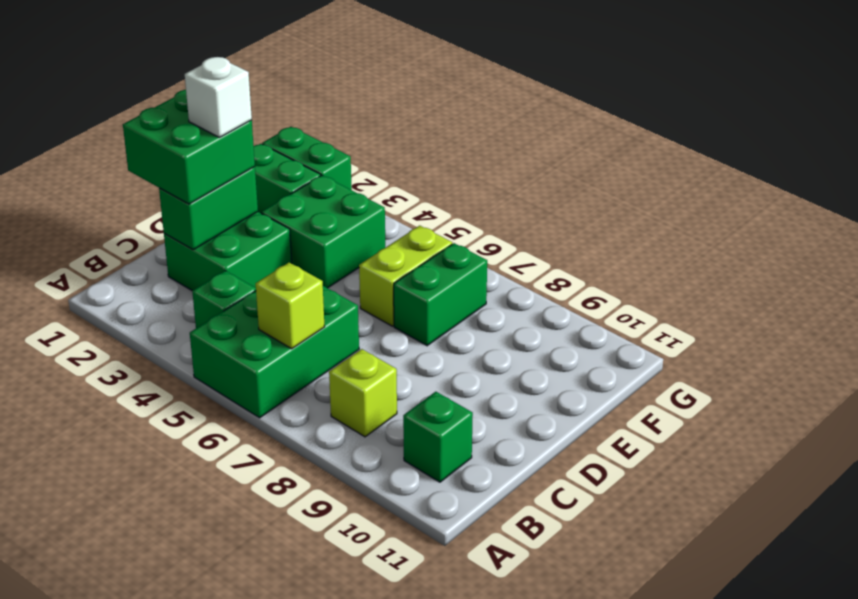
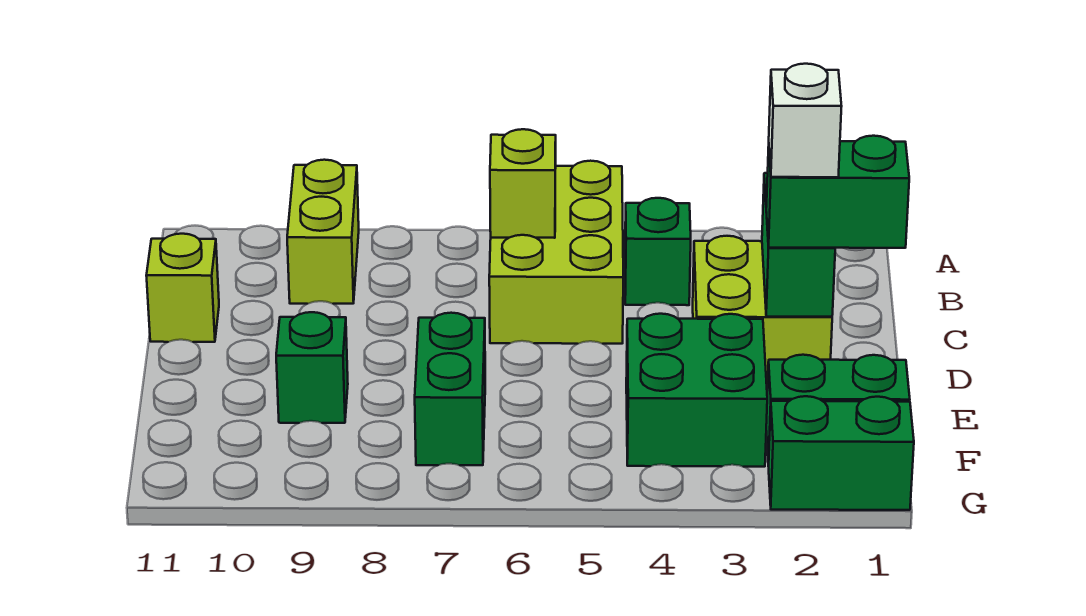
green brick A5:C6 level 1 -> lime brick A5:C6 level 1
lime brick B8 level 1 -> lime brick C11 level 1
green brick B10 level 1 -> green brick E9 level 1
green brick C1:D2 level 3 -> green brick D1:D2 level 3
green brick C2:D3 level 1 -> lime brick C2:D3 level 1
lime brick E6:F6 level 1 -> lime brick A9:B9 level 1

